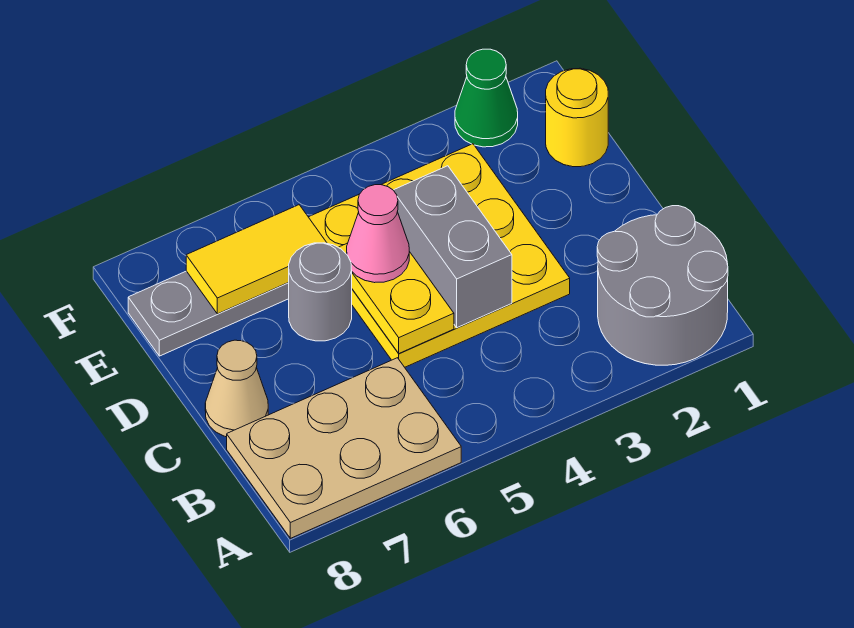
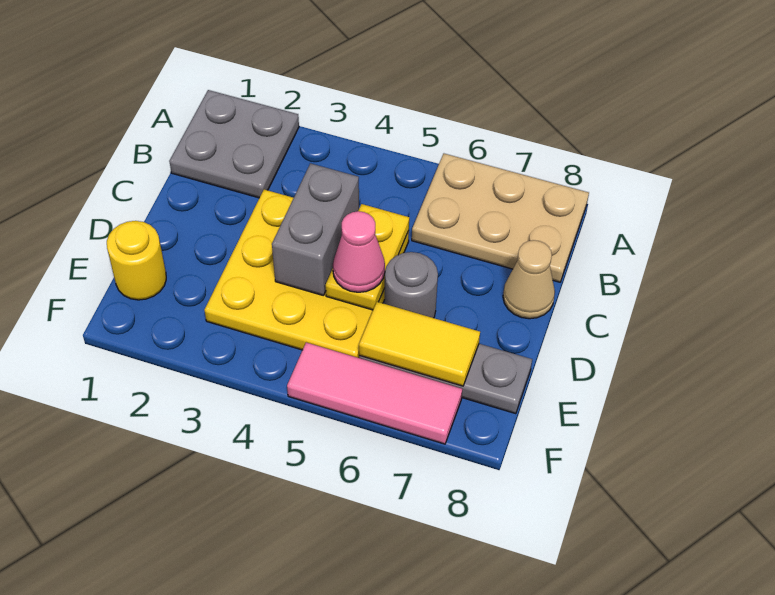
grey round brick A1:B2 level 1 -> grey plate A1:B2 level 1
green cone F2 level 1 -> none
none -> pink tile F5:F7 level 1

